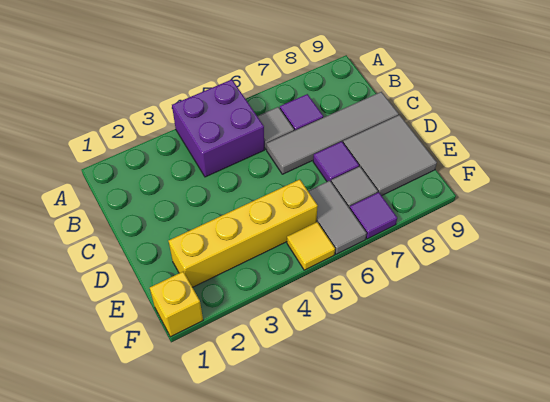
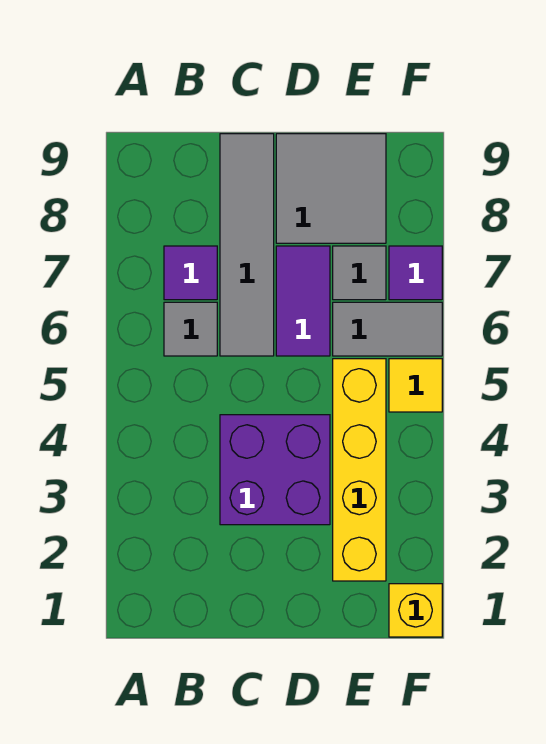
purple brick A4:B5 level 1 -> purple brick C3:D4 level 1
purple tile D7 level 1 -> purple tile D6:D7 level 1

